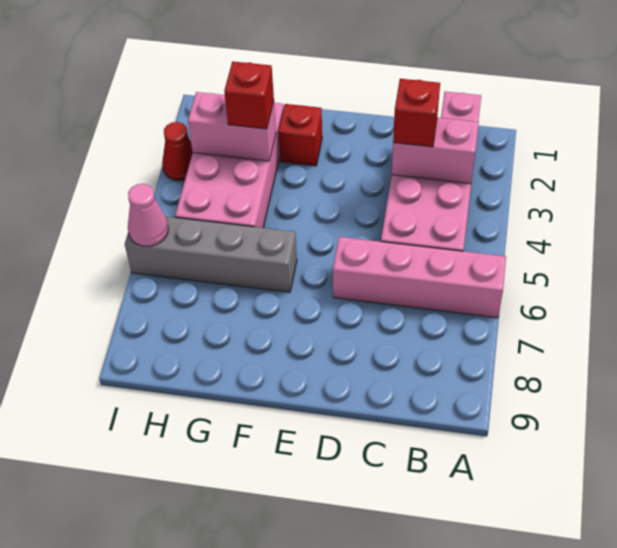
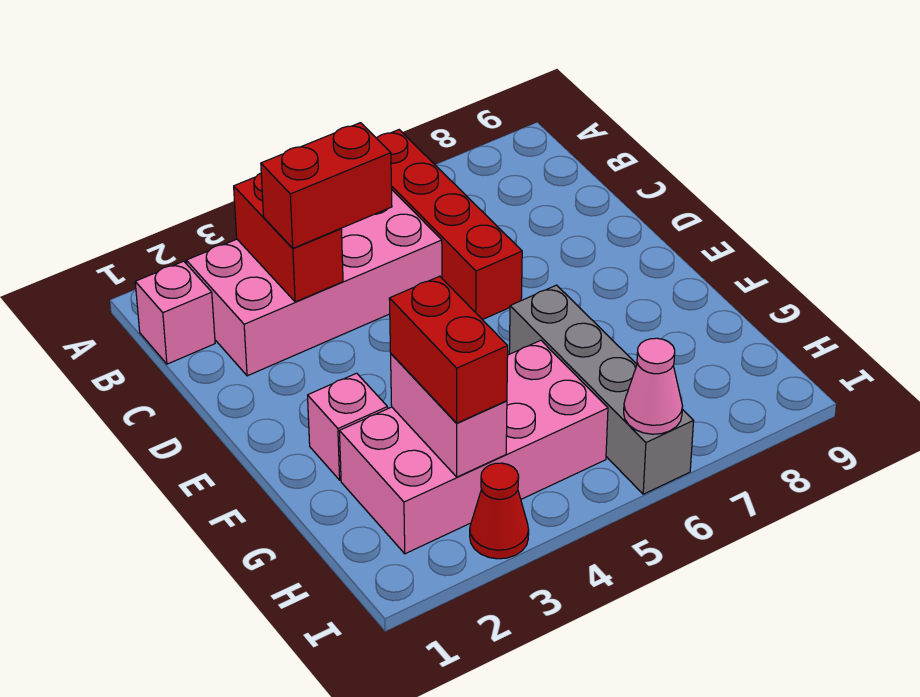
pink brick A6:D6 level 1 -> red brick A6:D6 level 1
pink brick B3:C3 level 2 -> red brick B3:C3 level 2
red brick C3 level 3 -> red brick C3:C4 level 3
red brick F2 level 1 -> pink brick F2 level 1
red brick G3 level 3 -> red brick G3:H3 level 3

